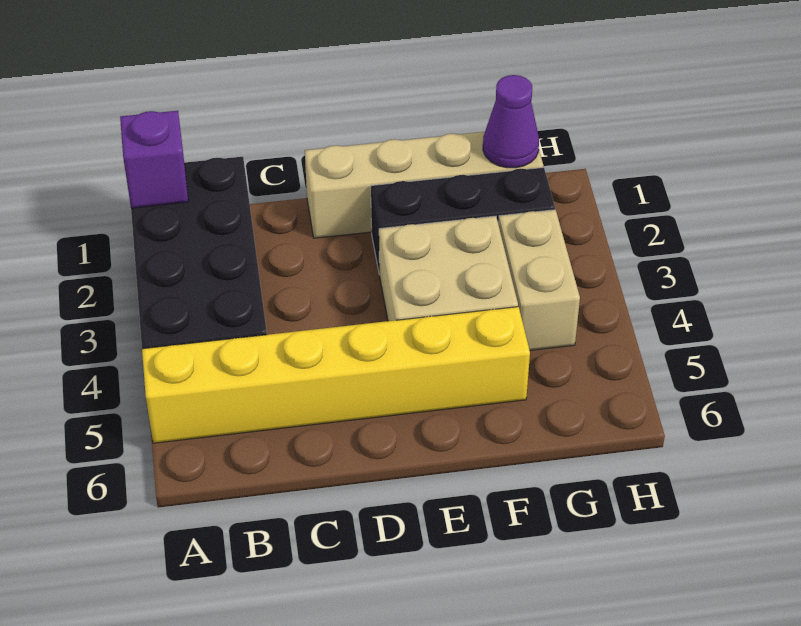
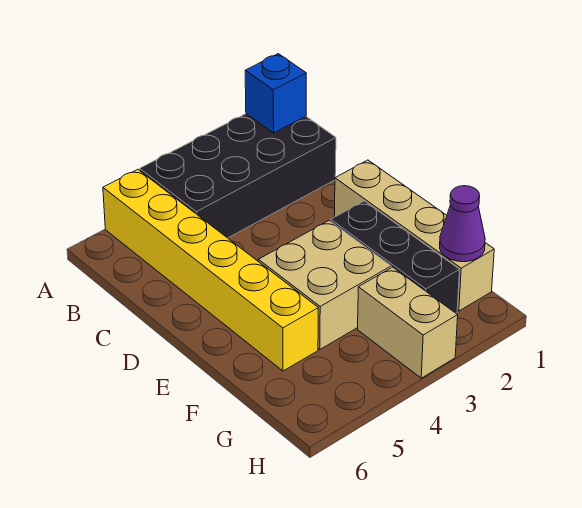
purple brick A1 level 2 -> blue brick A1 level 2
tan brick G3:G4 level 1 -> tan brick G3:H3 level 1

